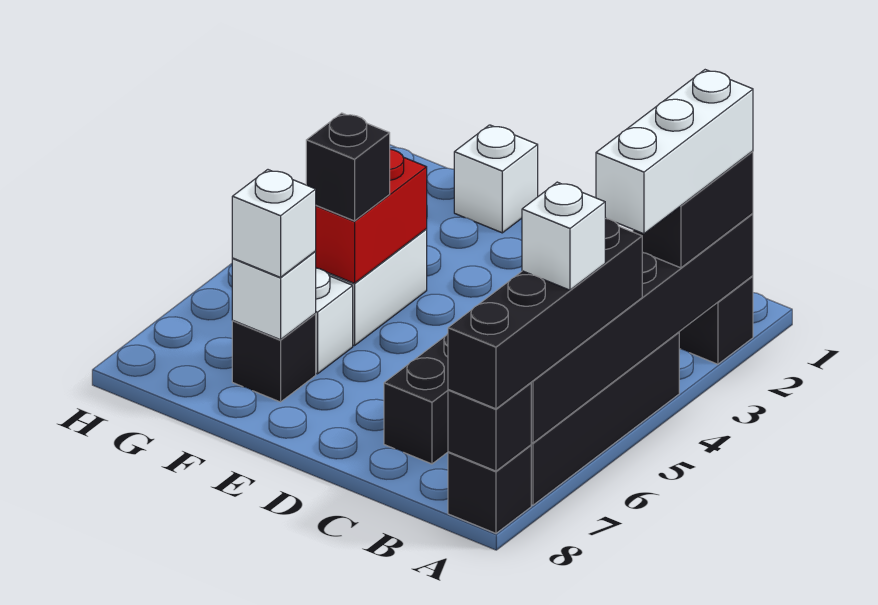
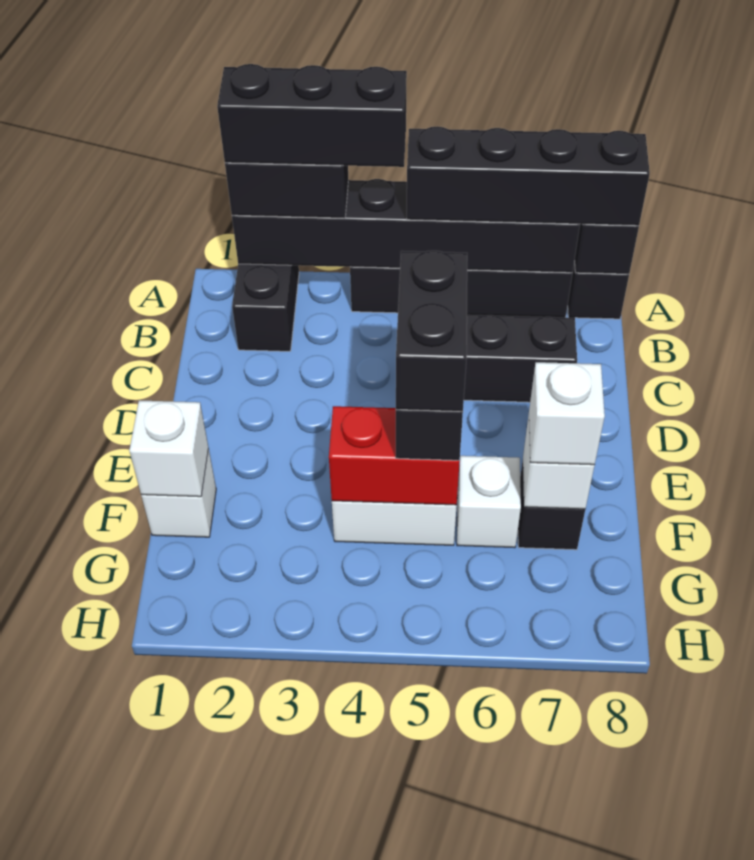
white brick A2:A4 level 4 -> black brick A2:A4 level 4
white brick A6 level 4 -> white brick F1 level 2
none -> black brick E5:F5 level 4

